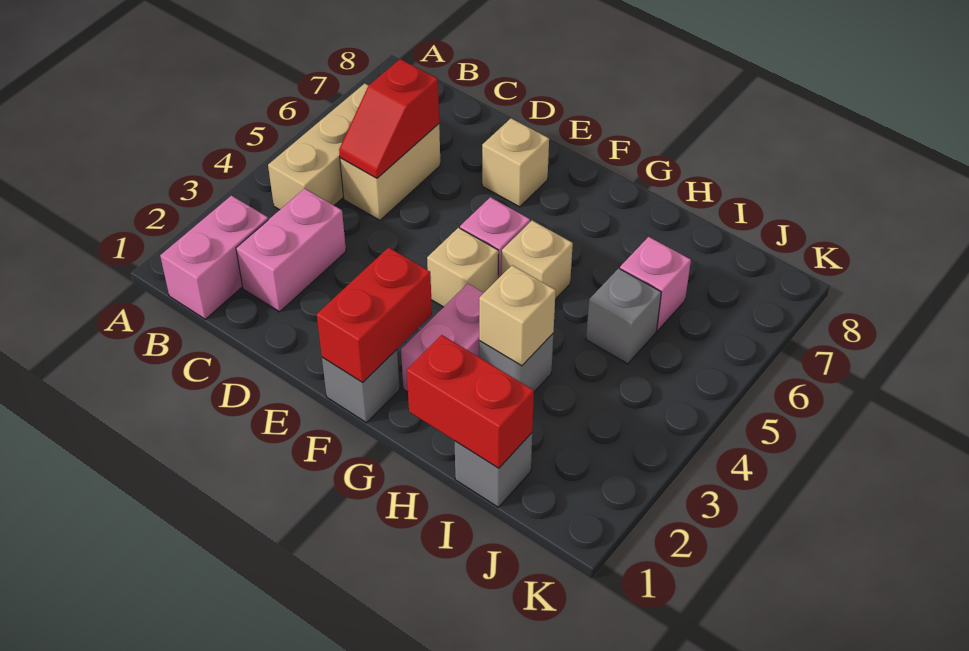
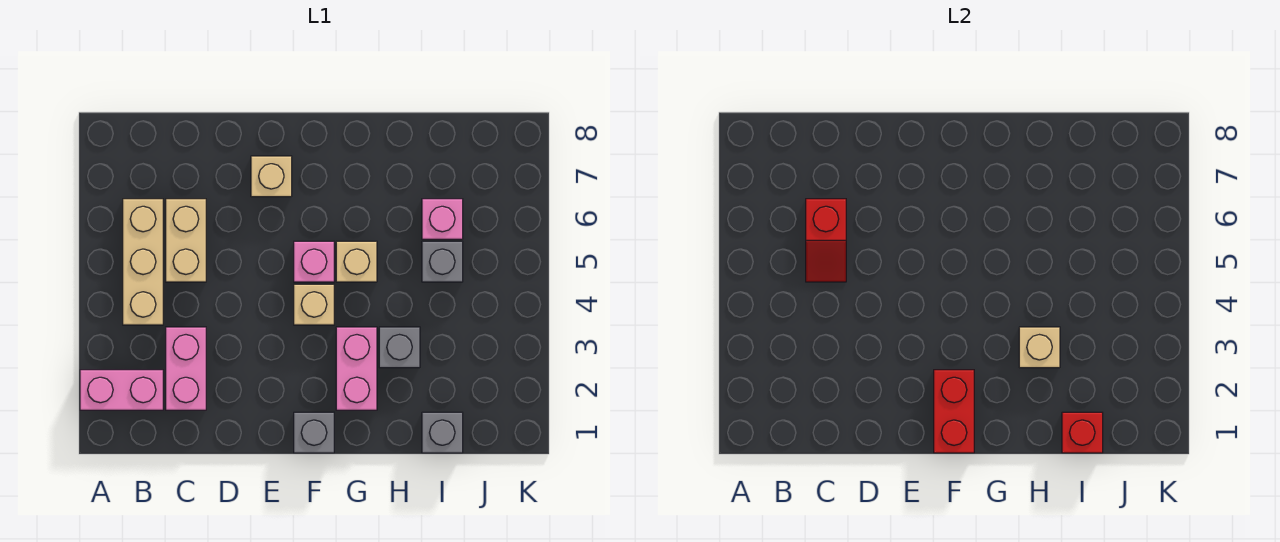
pink brick B1:B2 level 1 -> pink brick A2:B2 level 1
red brick H1:I1 level 2 -> red brick I1 level 2

